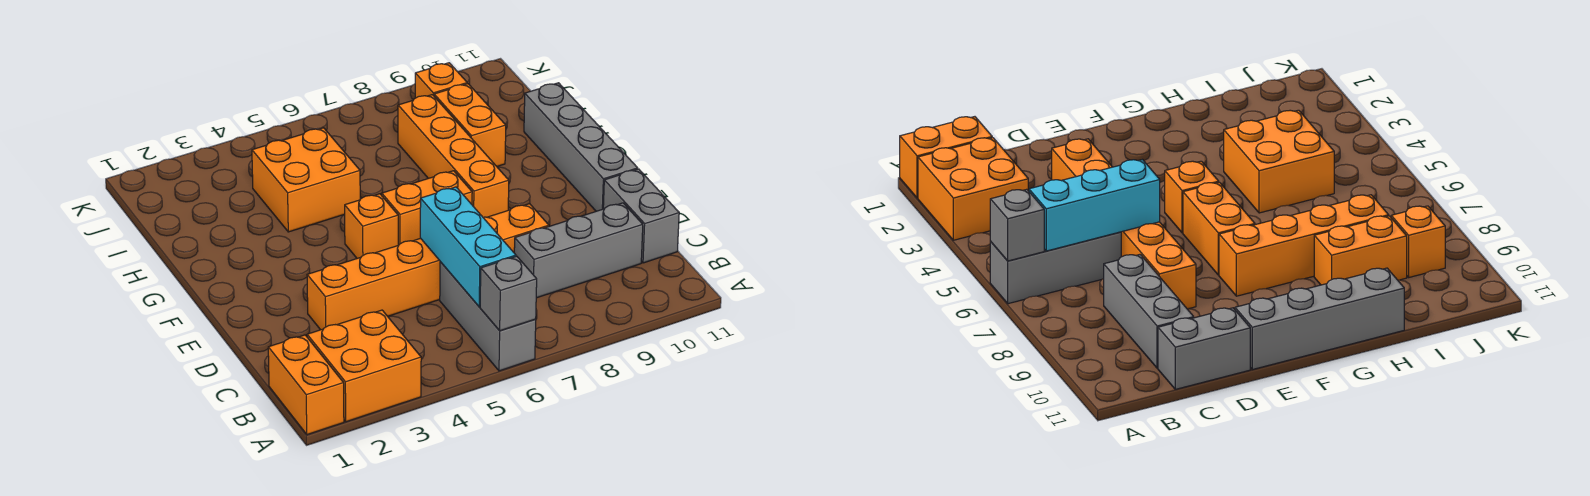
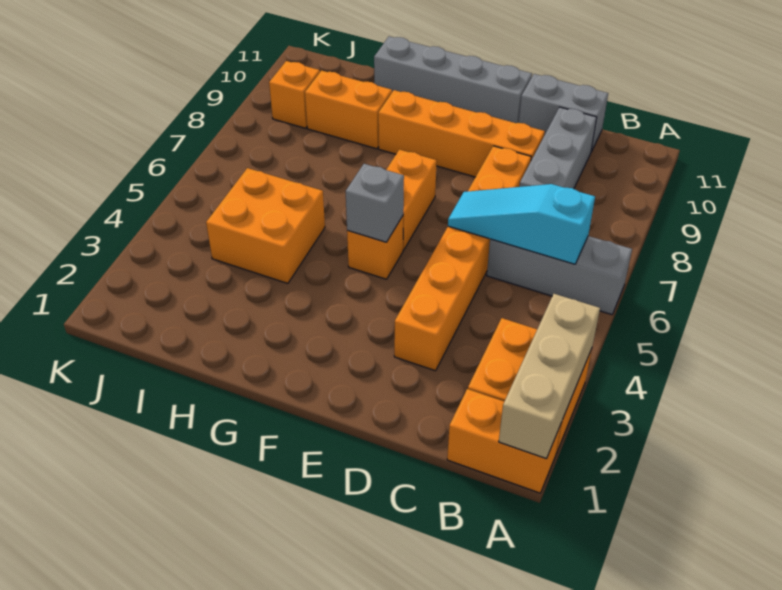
none -> tan brick A1:A3 level 2
grey brick A6 level 2 -> grey brick F5 level 2
cyan brick B6:D6 level 2 -> cyan slope B6:D6 level 2 top B
orange brick F8:I8 level 1 -> orange brick D9:G9 level 1

